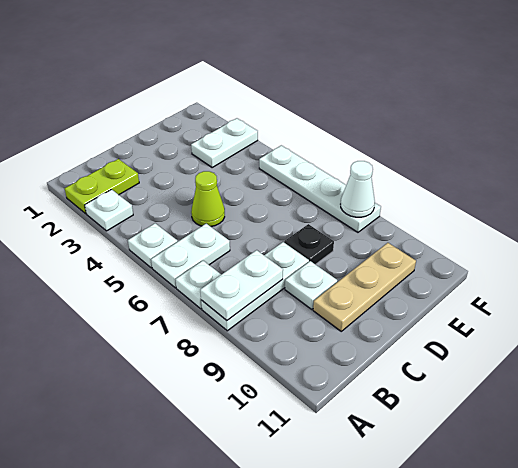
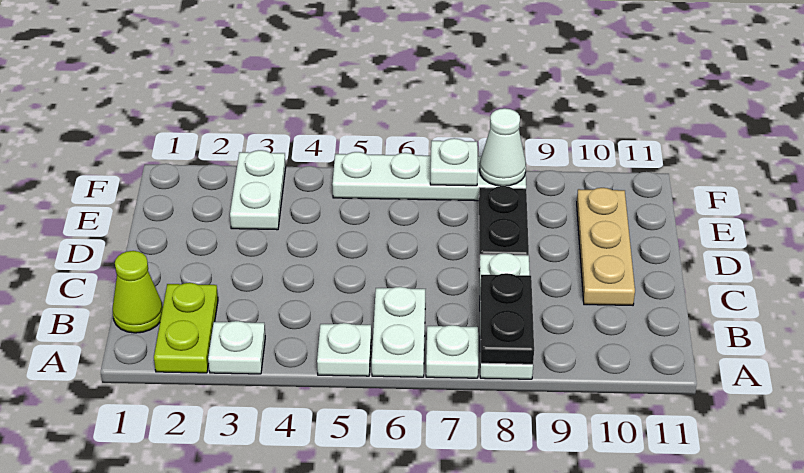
white plate A8:B8 level 2 -> black plate A8:B8 level 2
lime cone C5 level 1 -> lime cone B1 level 1
white plate C9 level 1 -> white plate F7 level 2
black plate D8 level 1 -> black plate D8:E8 level 1

